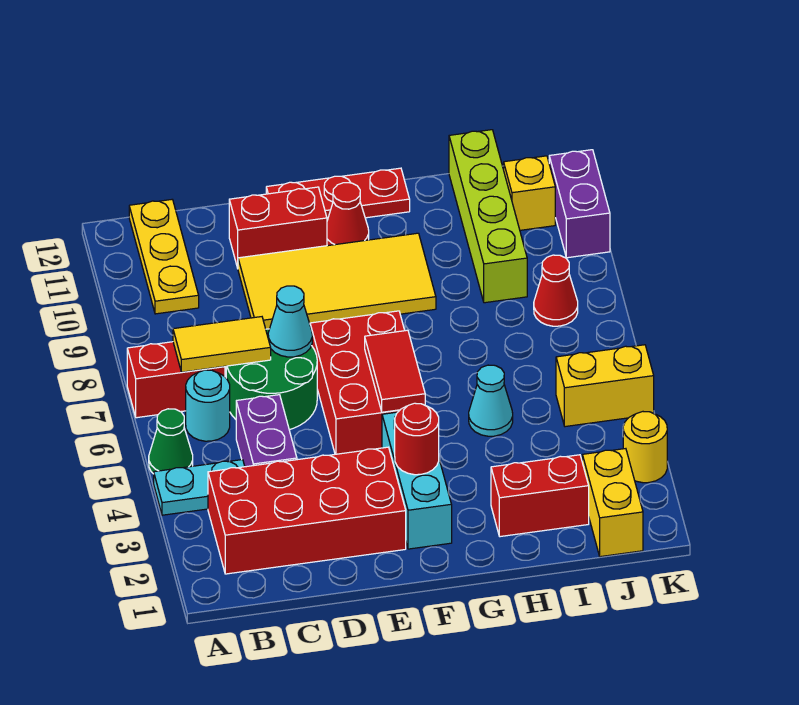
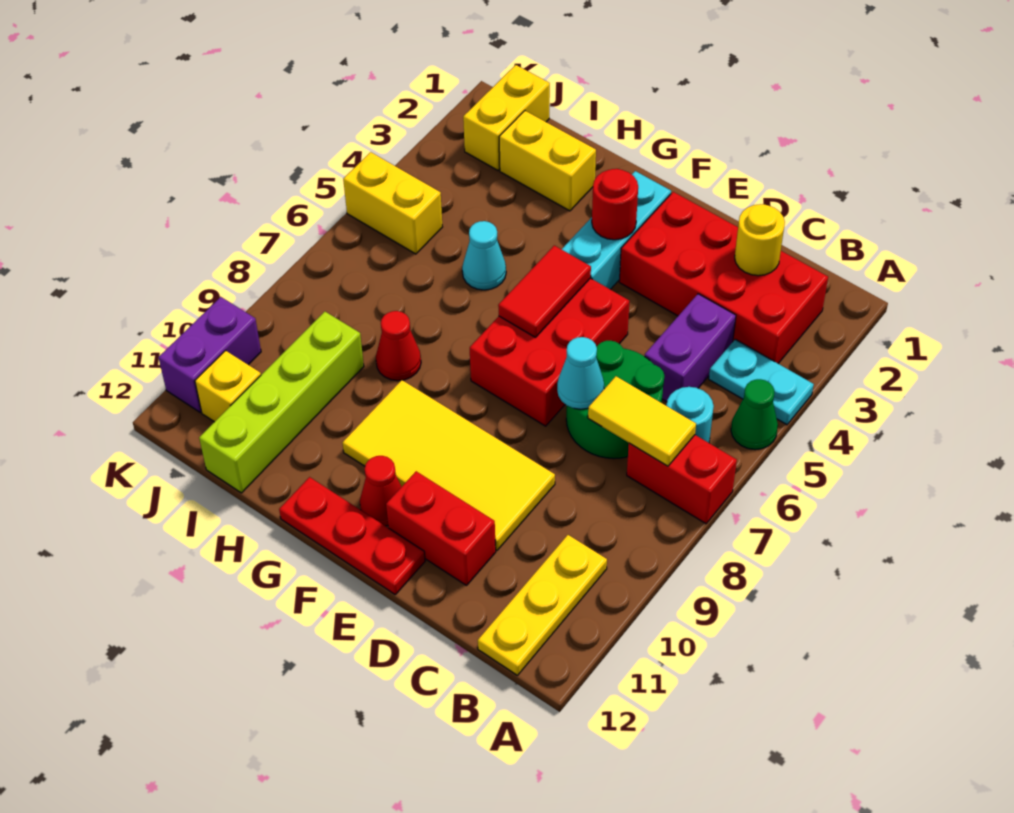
red brick H2:I2 level 1 -> yellow brick H2:I2 level 1
red cone J8 level 1 -> red cone H8 level 1
yellow round brick K3 level 1 -> yellow round brick C2 level 2

